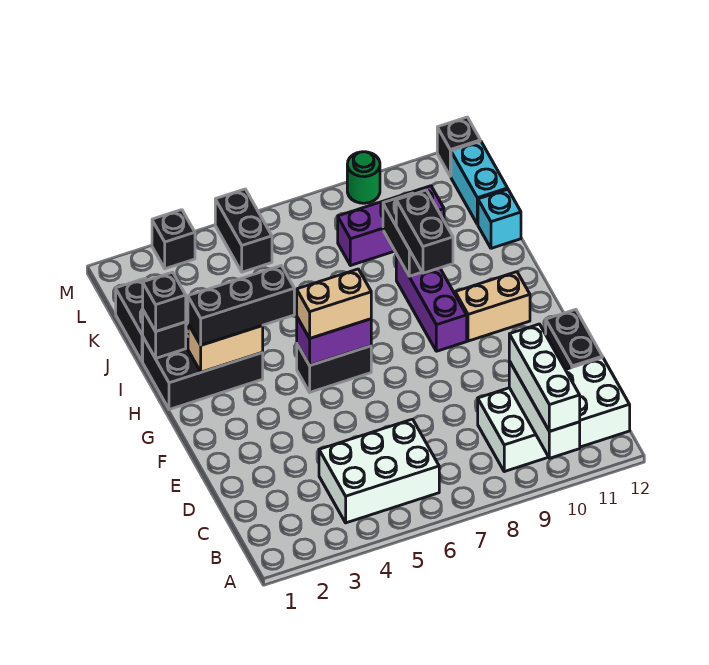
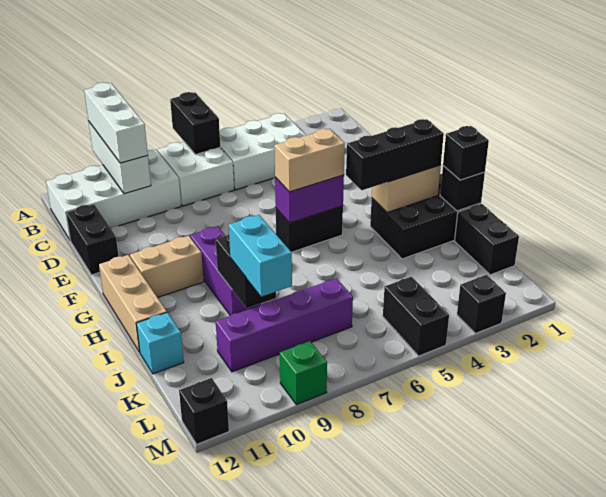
none -> white brick B7:C8 level 1
none -> tan brick G12:I12 level 1
black brick H9:I9 level 3 -> black brick A7:B7 level 2
purple brick K8:K10 level 1 -> purple brick K7:K10 level 1
cyan brick K12:L12 level 1 -> cyan brick J9:K9 level 3
green round brick M9 level 1 -> green brick M9 level 1

